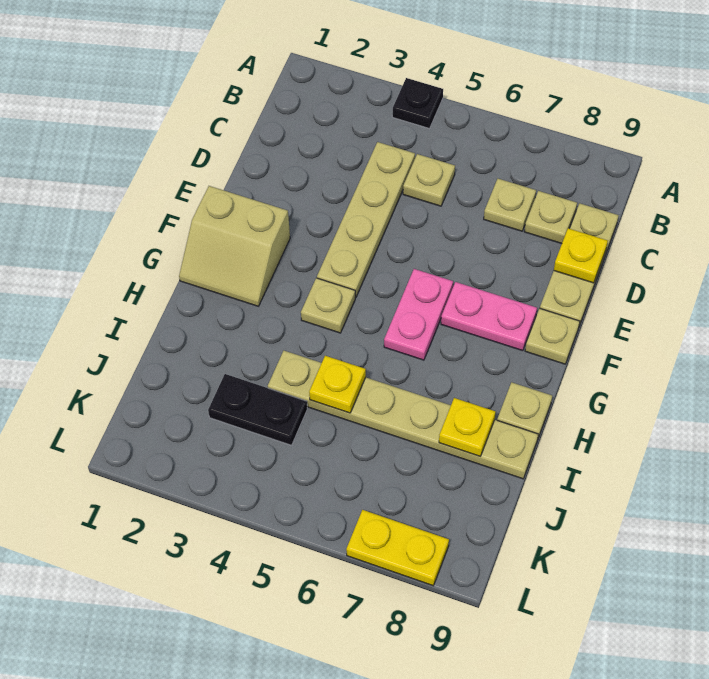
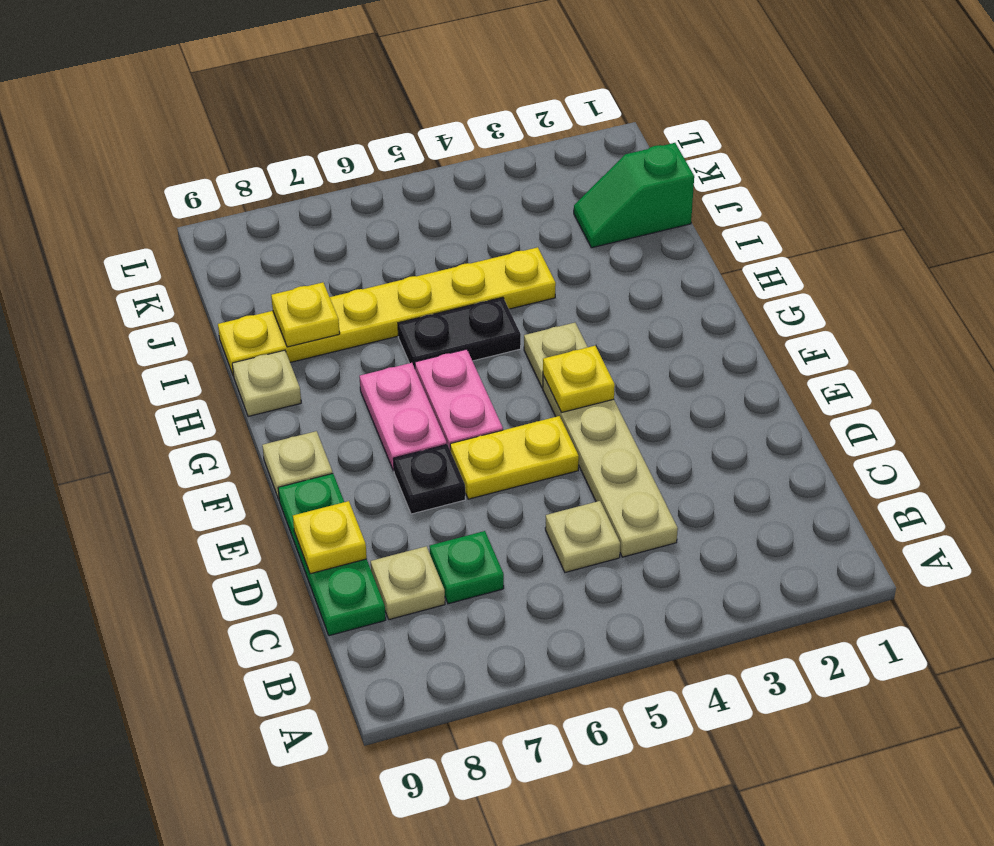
black plate A4 level 1 -> black plate E7 level 1
tan plate C7 level 1 -> green plate C7 level 1
tan plate C9:E9 level 1 -> green plate C9:E9 level 1
tan slope F1:G2 level 1 top F -> none
pink plate F7:F8 level 1 -> pink plate F7:G7 level 1
tan plate I4:I9 level 1 -> yellow plate I4:I9 level 1
yellow plate I5 level 2 -> yellow plate F4 level 2
none -> green slope J1:J2 level 1 top 1
black plate J3:J4 level 1 -> black plate H5:H6 level 1
yellow plate L7:L8 level 1 -> yellow plate E5:E6 level 1

